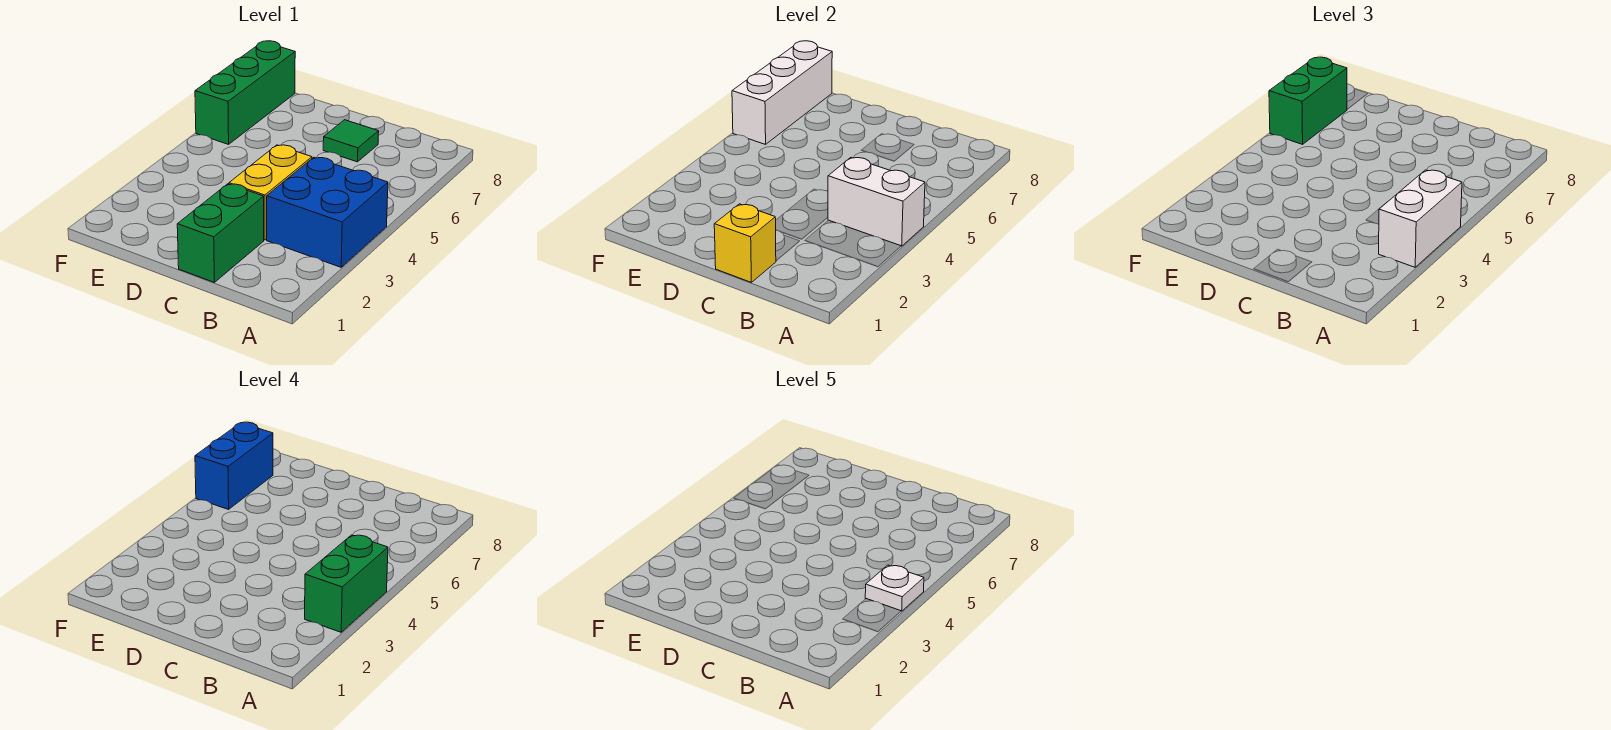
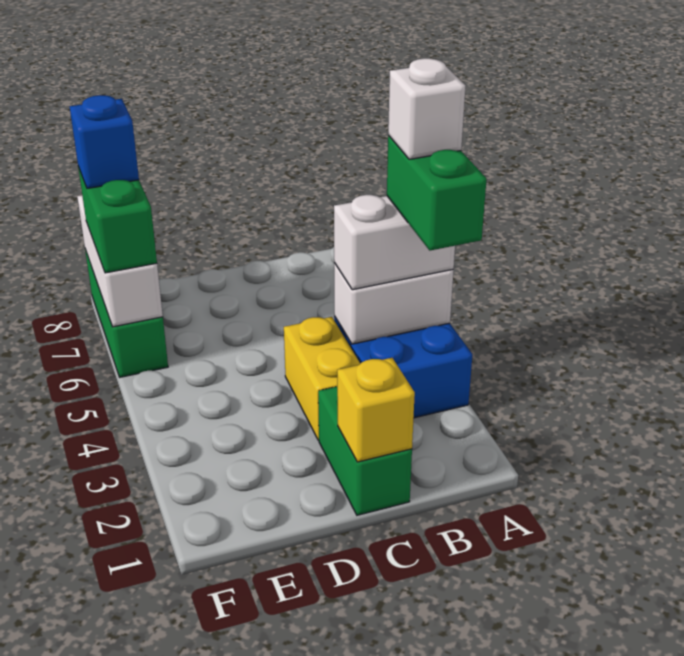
white brick A3:A4 level 3 -> white brick A4:B4 level 3
white plate A4 level 5 -> white brick A4 level 5
green tile C7 level 1 -> none
blue brick F6:F7 level 4 -> blue brick F7 level 4

